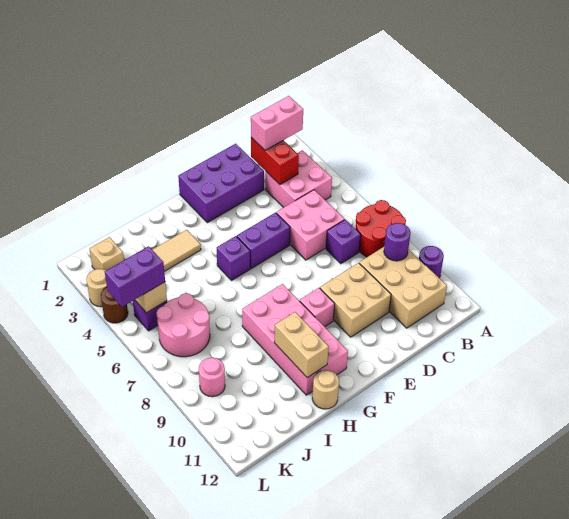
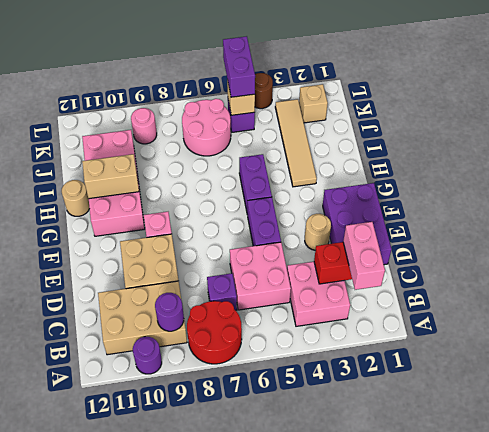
purple brick G5 level 1 -> purple brick G5:H5 level 1
pink brick G8:H11 level 1 -> pink brick G10:J11 level 1
tan round brick L3 level 1 -> tan round brick E3 level 1

